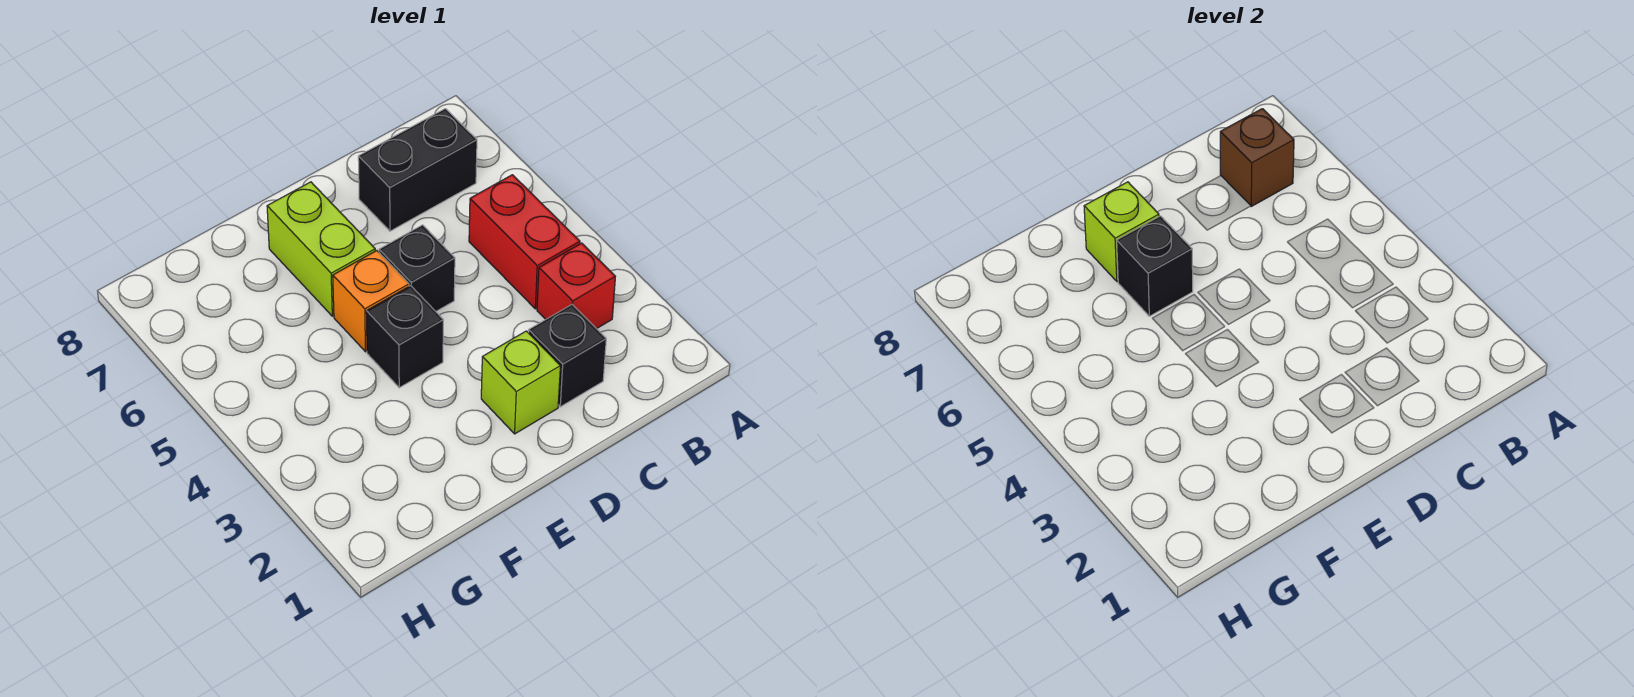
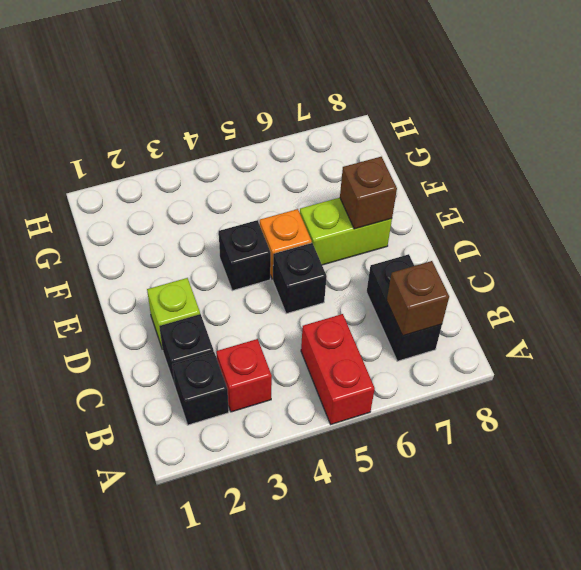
red brick B4:B5 level 1 -> red brick A5:B5 level 1
black brick E6 level 2 -> black brick B2 level 1
lime brick E7 level 2 -> brown brick E7 level 2

